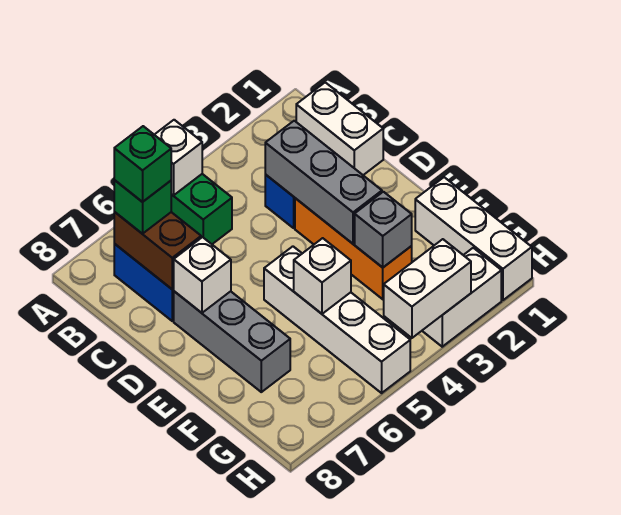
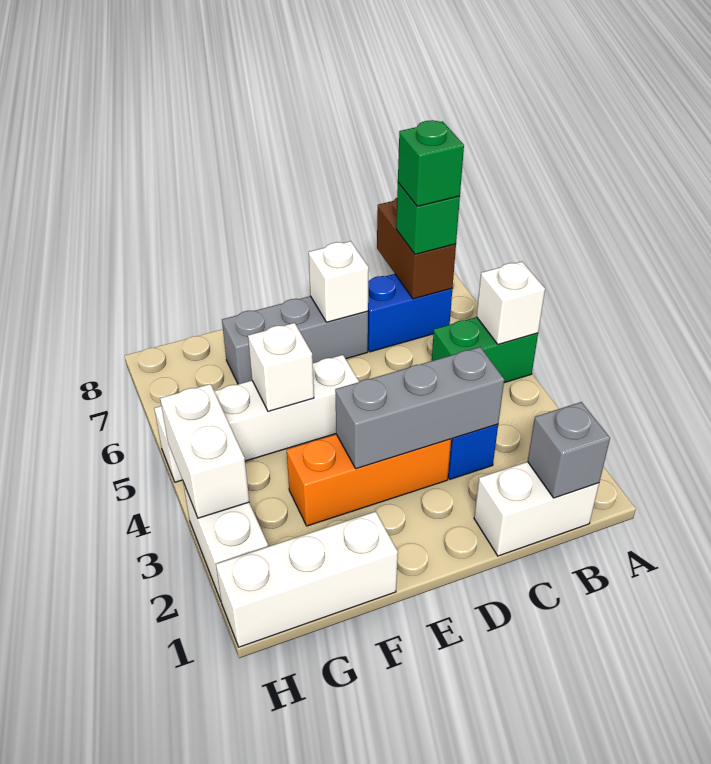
brown brick B7:C7 level 2 -> brown brick B7:B8 level 2
grey brick F3 level 2 -> grey brick B1 level 2

